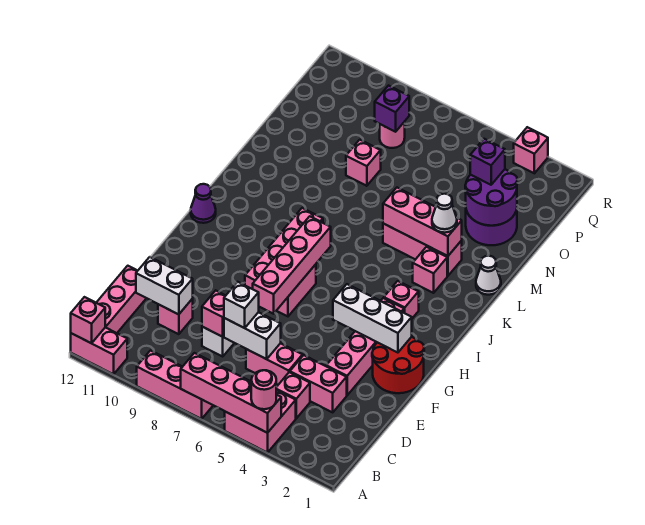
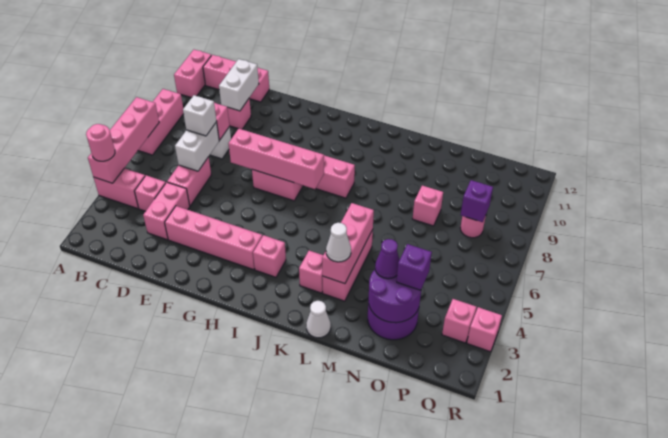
pink brick A4:B5 level 1 -> pink brick A4:B4 level 1
pink brick A12 level 2 -> pink brick Q3 level 1
red round brick F1:G2 level 1 -> none
white brick G2:G4 level 2 -> none
purple cone I12 level 1 -> purple cone N3 level 3

